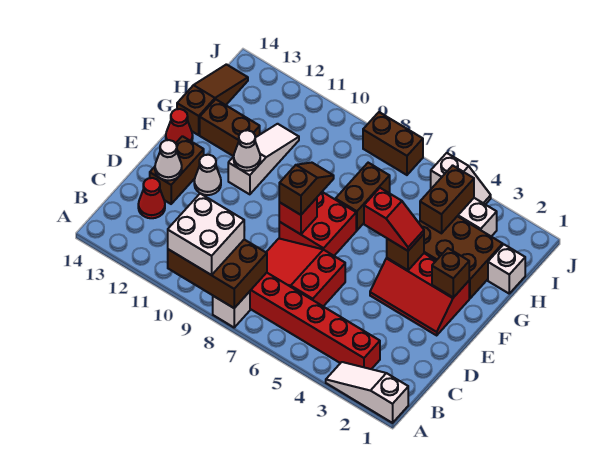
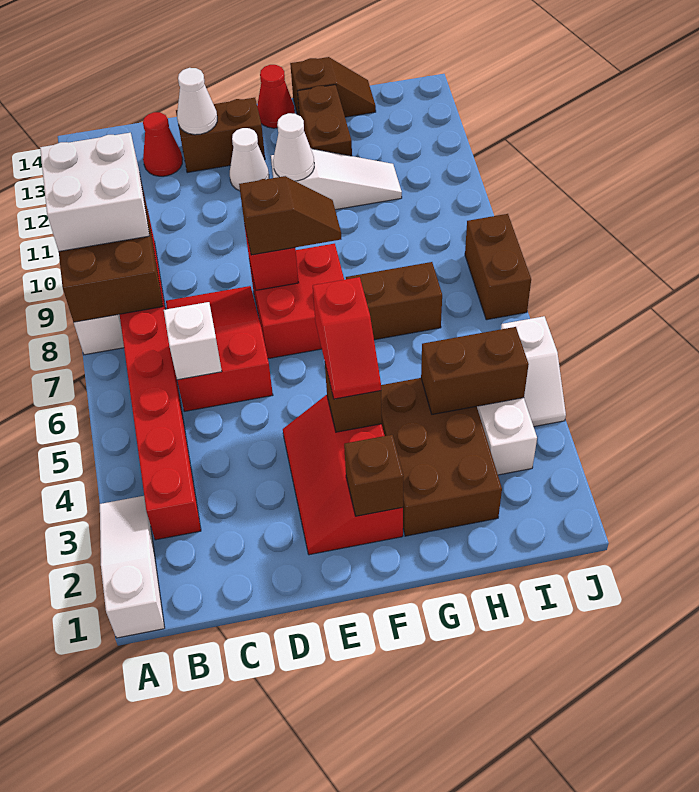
brown slope G14:I14 level 1 top G -> brown slope G14:H14 level 1 top G
white brick H1 level 1 -> white brick C6 level 2

